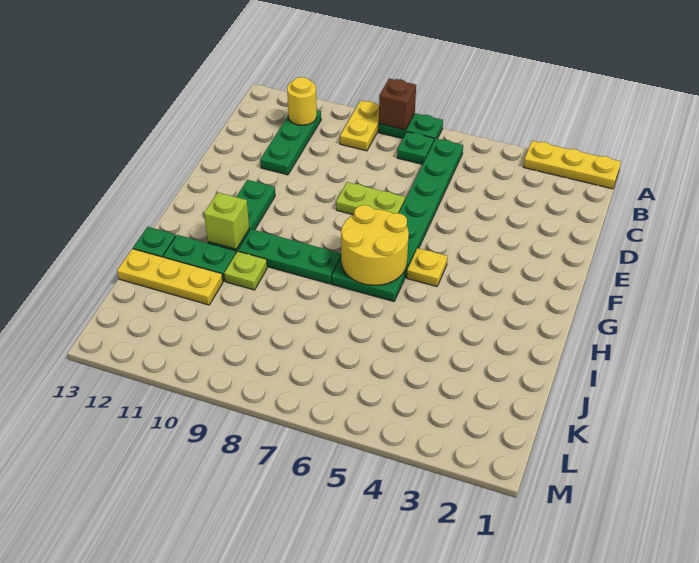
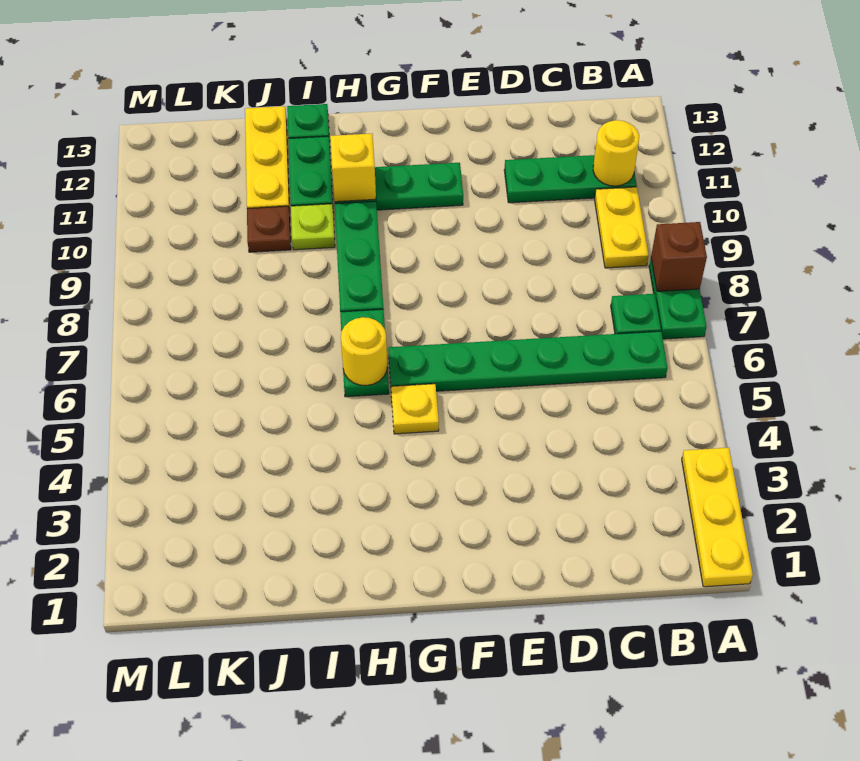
yellow plate A9:B9 level 1 -> yellow plate B9:B10 level 1
lime plate E7:E8 level 1 -> none
yellow round brick G6:H7 level 2 -> yellow round brick H6 level 2
lime brick H11 level 2 -> yellow brick H11 level 2
none -> brown plate J10 level 1

